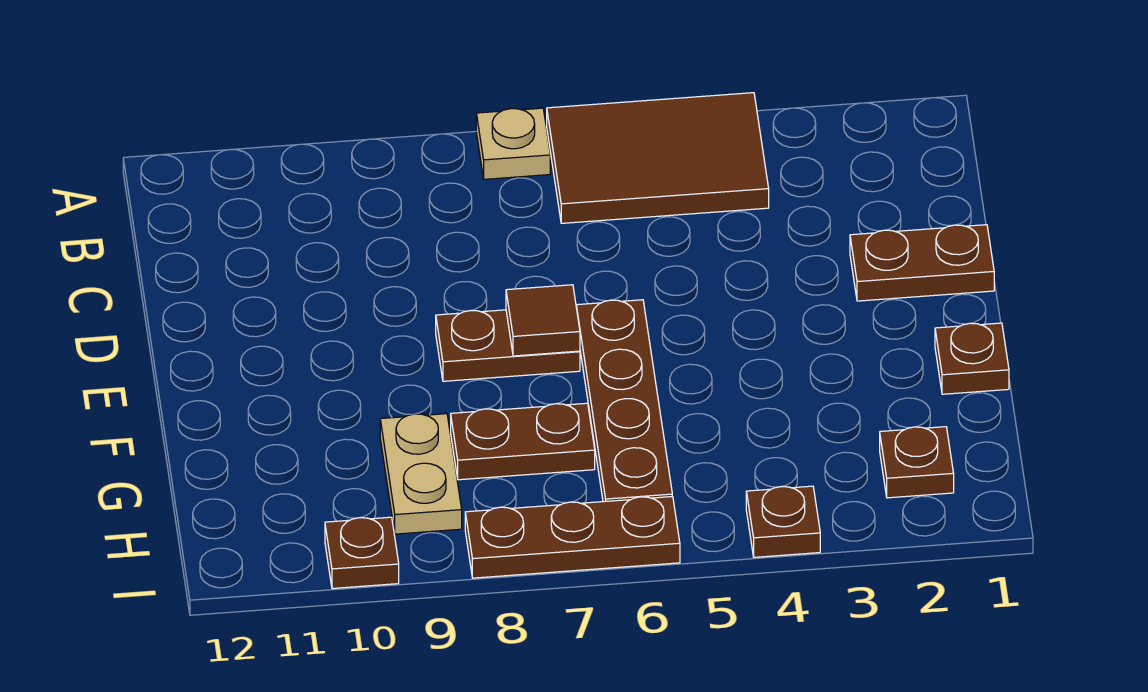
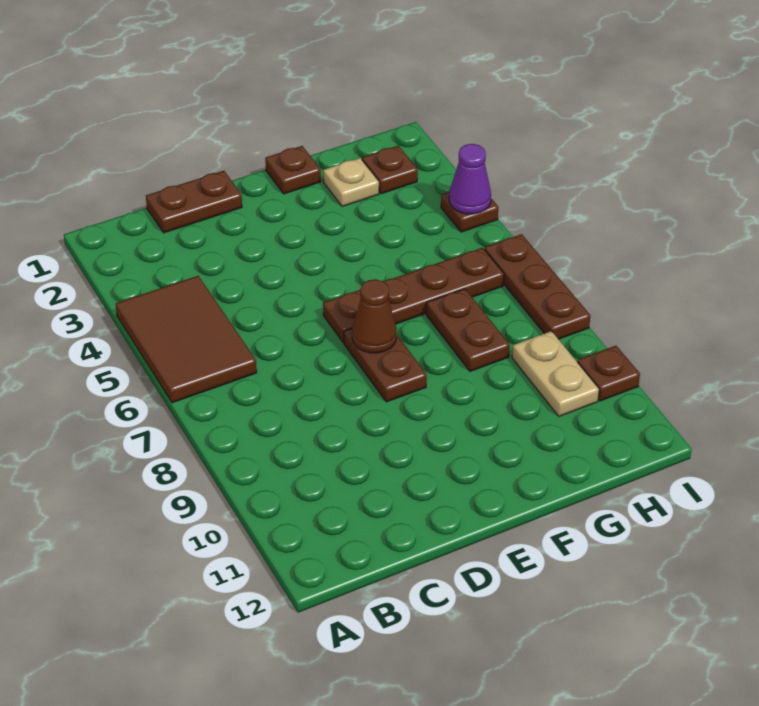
tan plate A7 level 1 -> tan plate G2 level 1
brown plate D1:D2 level 1 -> brown plate C1:D1 level 1
brown tile E7 level 2 -> brown cone E7 level 2
tan plate G9:H9 level 1 -> tan plate H9:H10 level 1
none -> purple cone I4 level 2

